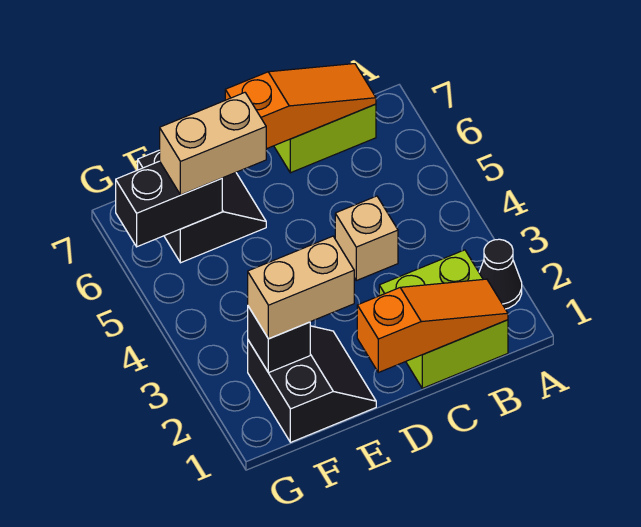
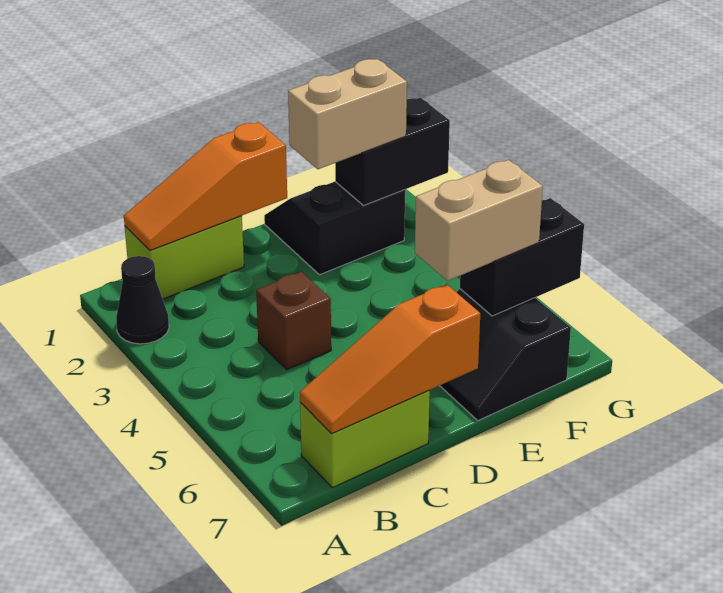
lime brick B1:C2 level 1 -> lime brick B1:C1 level 1
tan brick C4 level 1 -> brown brick C4 level 1
black slope E1:F2 level 1 top F -> black slope E1:F2 level 1 top 2
black brick F2 level 2 -> black brick F2:G2 level 2

